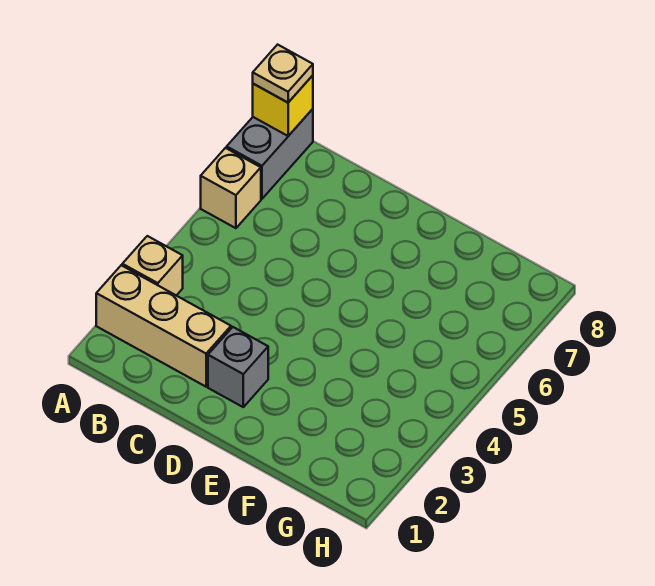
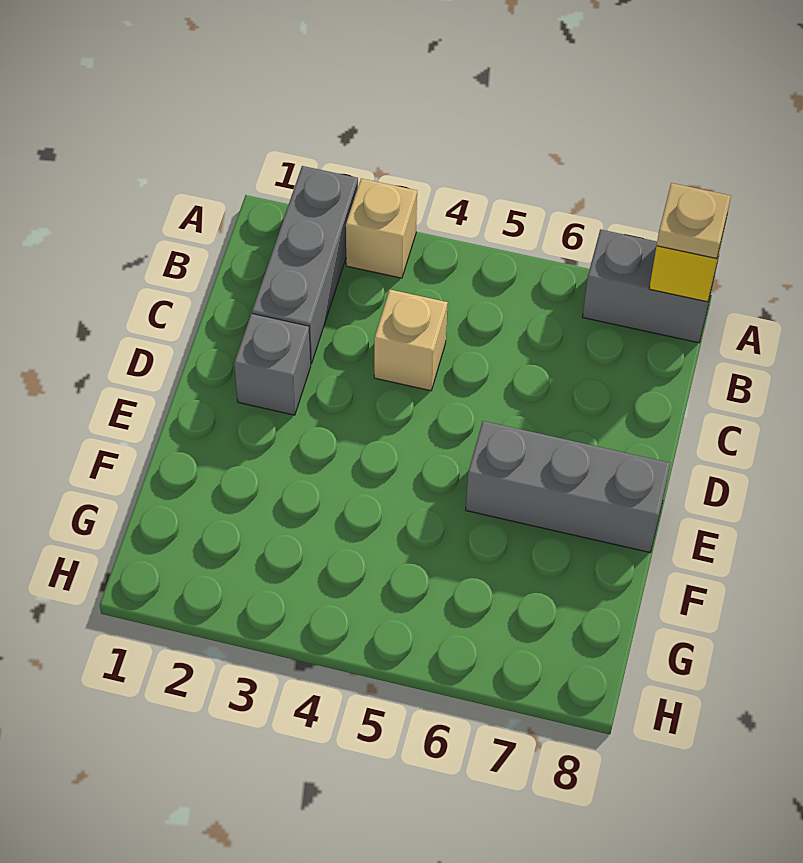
tan brick A2:C2 level 1 -> grey brick A2:C2 level 1
tan brick A6 level 1 -> tan brick C4 level 1
none -> grey brick E6:E8 level 1

